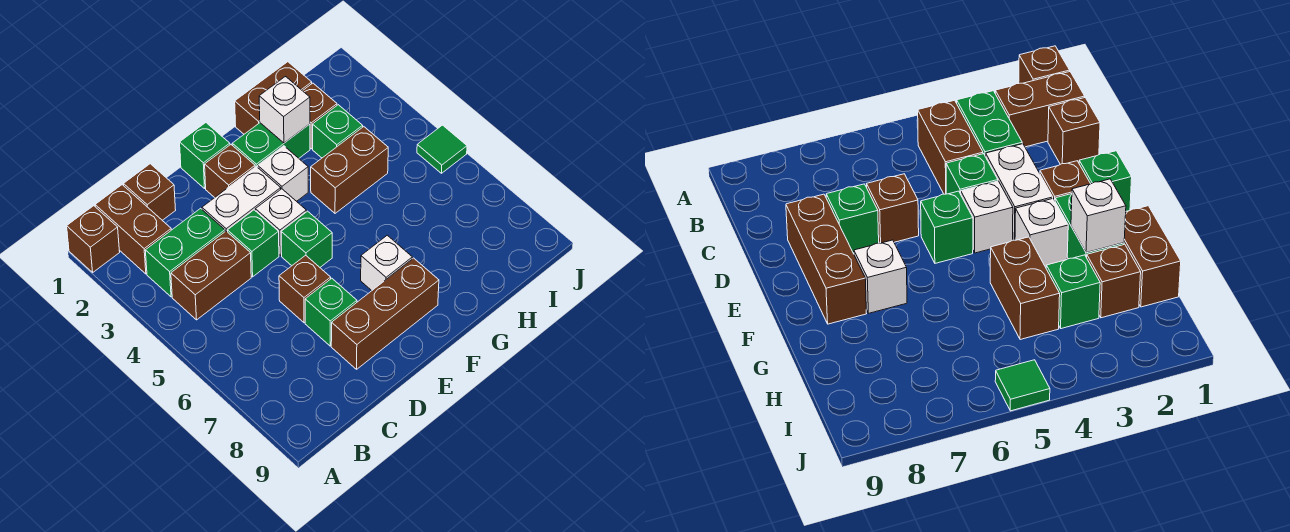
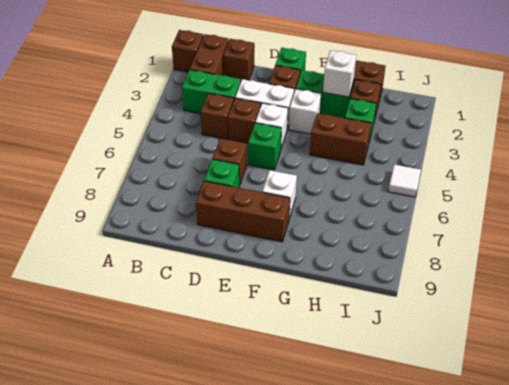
brown brick B4:C4 level 1 -> brown brick C4 level 1
green brick D4 level 1 -> brown brick D4 level 1
green tile J5 level 1 -> white tile J5 level 1

